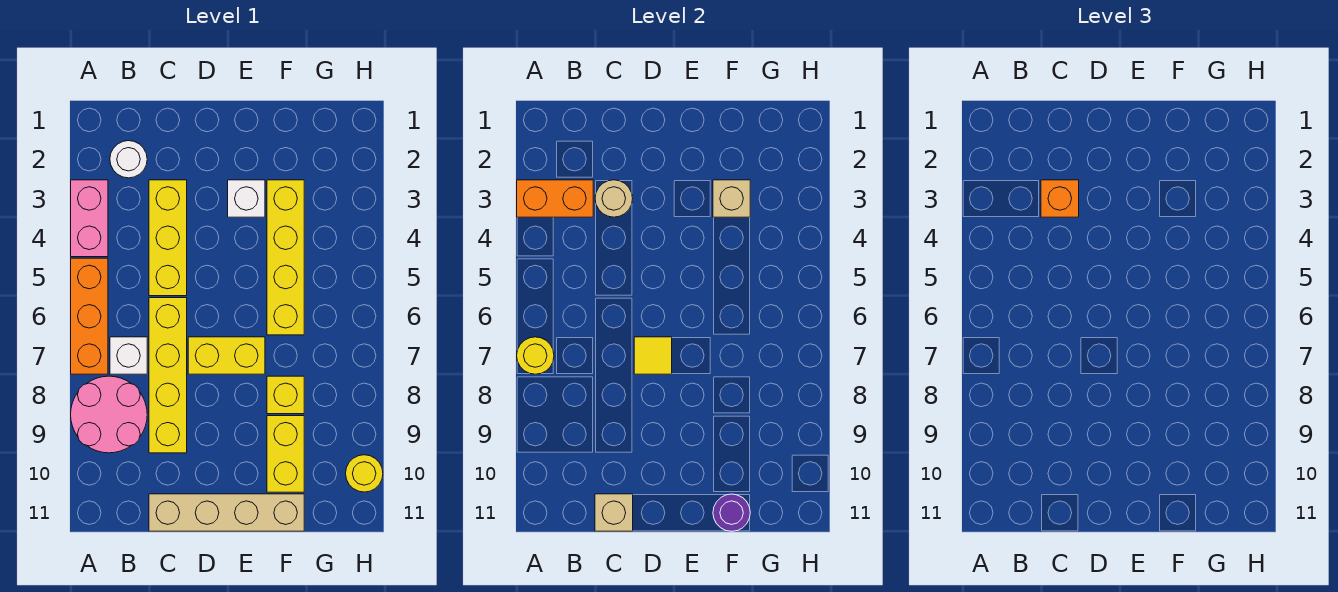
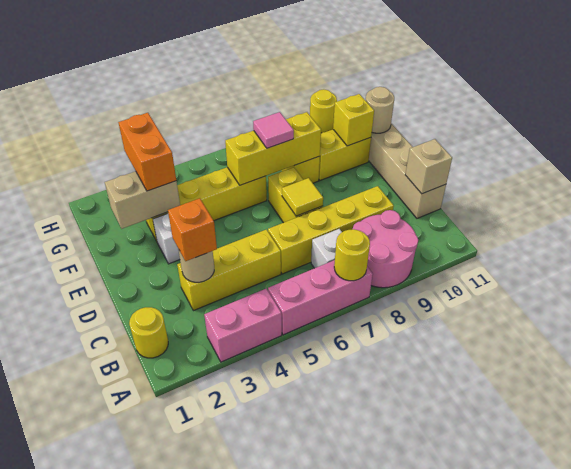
orange brick A3:B3 level 2 -> orange brick F3:G3 level 3
orange brick A5:A7 level 1 -> pink brick A5:A7 level 1
none -> yellow round brick B1 level 1
white round brick B2 level 1 -> none
tan brick F3 level 2 -> tan brick F2:F3 level 2
none -> yellow brick F6:F8 level 2
none -> pink tile F7 level 3
none -> yellow brick F10 level 2
purple round brick F11 level 2 -> tan round brick F11 level 2

